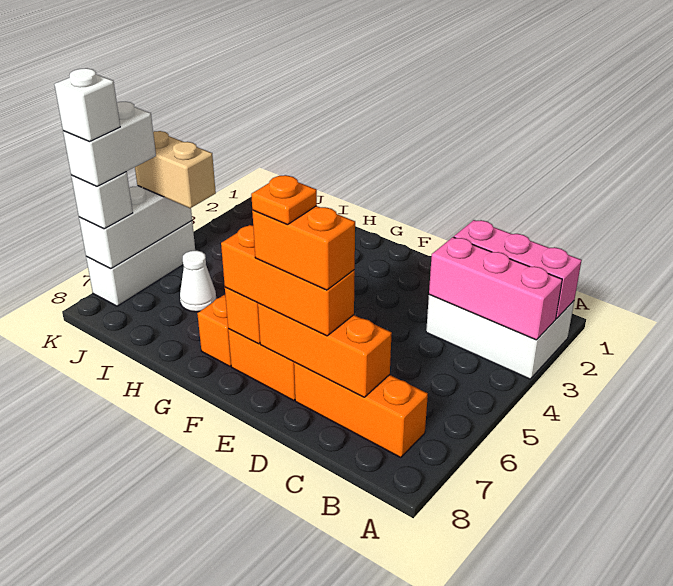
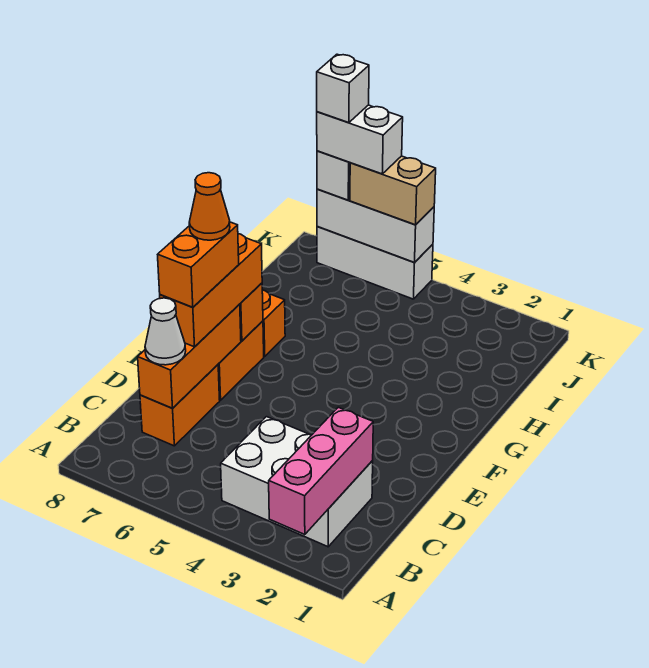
white brick A2:C3 level 1 -> white brick B2:C4 level 1
pink brick A3:C3 level 2 -> none
orange brick B7:D7 level 1 -> orange brick C7:D7 level 1
orange plate E7 level 5 -> orange cone E7 level 5
white cone I6 level 1 -> white cone C7 level 3
tan brick J5:K5 level 3 -> tan brick K5:K6 level 3

